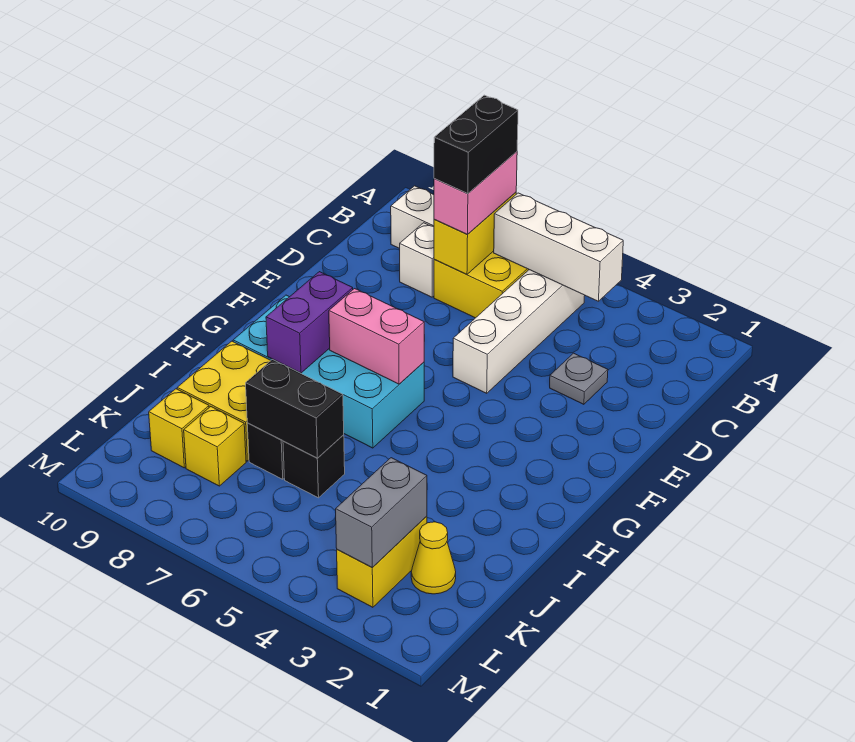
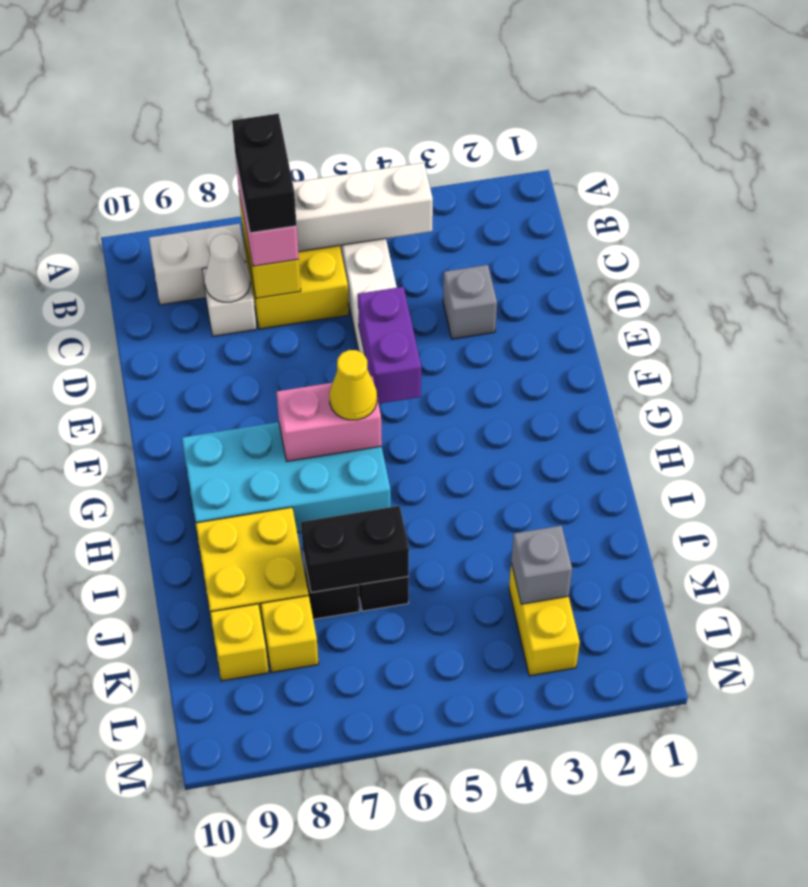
none -> white cone C8 level 2
grey plate D3 level 1 -> grey brick D3 level 1
purple brick G8:H8 level 2 -> purple brick E5:F5 level 2
yellow cone K2 level 1 -> yellow cone G6 level 3
grey brick K3:L3 level 2 -> grey brick K3 level 2

